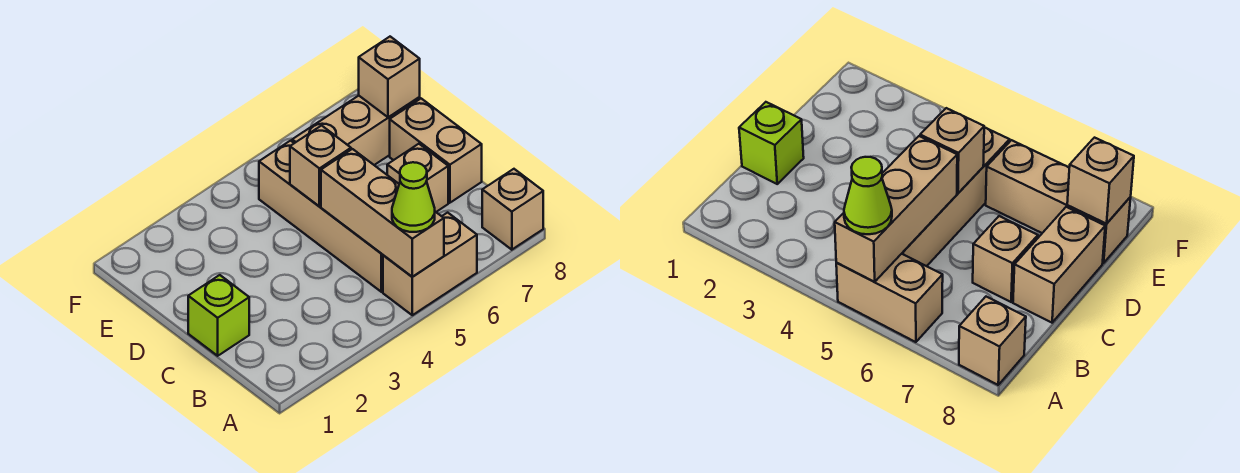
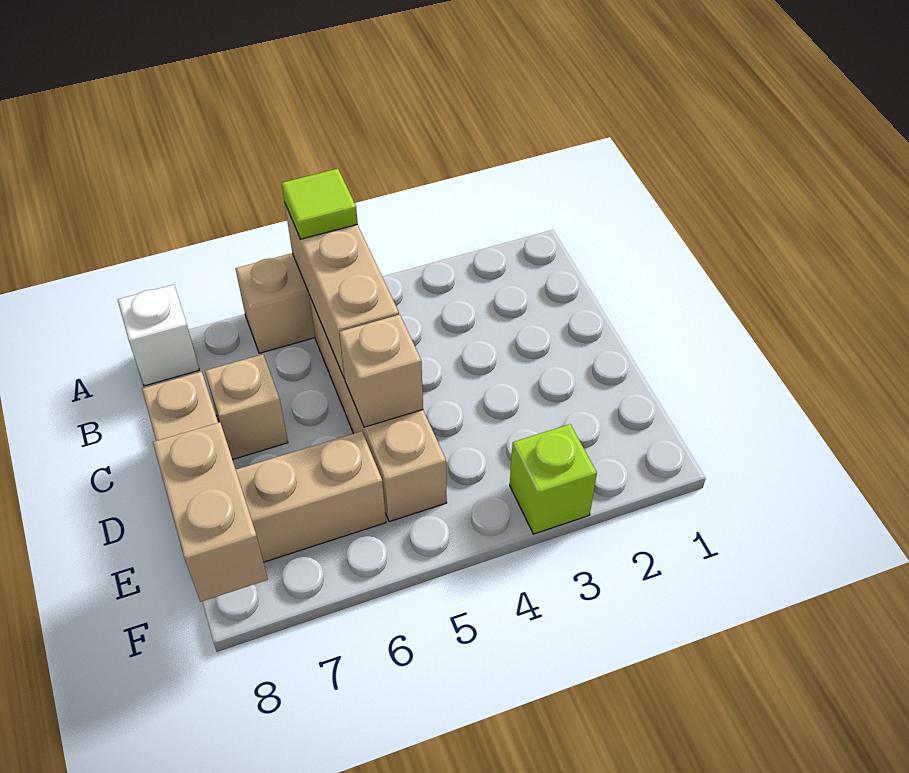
lime cone A5 level 3 -> lime tile A5 level 3
tan brick A8 level 1 -> white brick A8 level 1
lime brick C1 level 1 -> lime brick F3 level 1
tan brick E8 level 2 -> tan brick E8:F8 level 2

